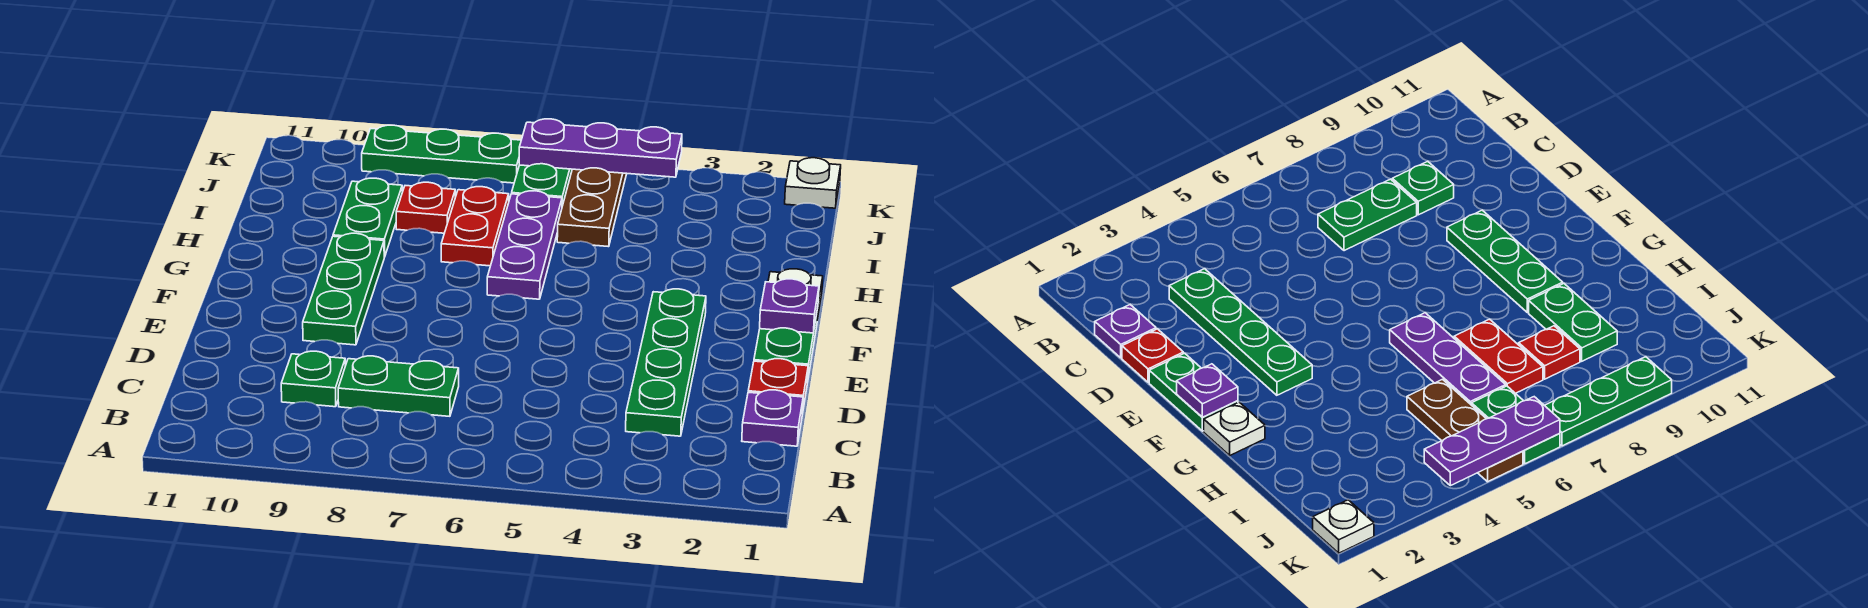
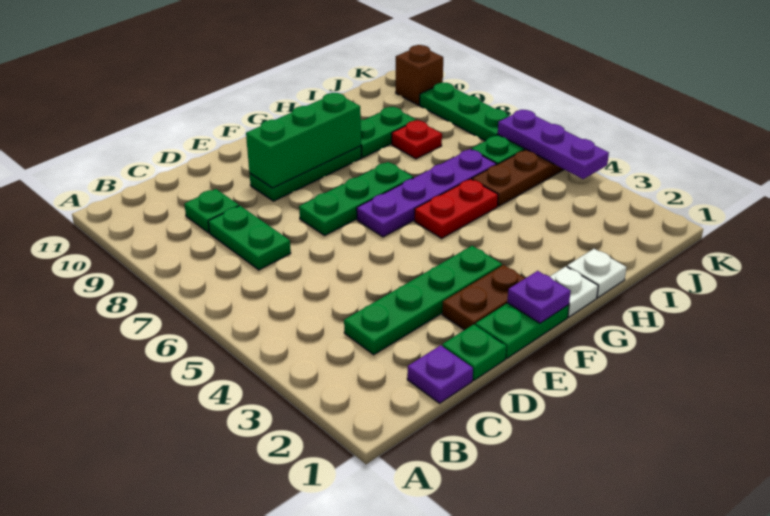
red plate D1 level 1 -> green plate D1 level 1
none -> brown plate E2:F2 level 1
none -> green plate E7:G7 level 1
none -> green brick E9:G9 level 2
purple plate G6:I6 level 1 -> purple plate F6:I6 level 1
red plate H7:I7 level 1 -> red plate G5:H5 level 1
white plate K1 level 1 -> white plate H1 level 1
none -> brown brick K10 level 1

